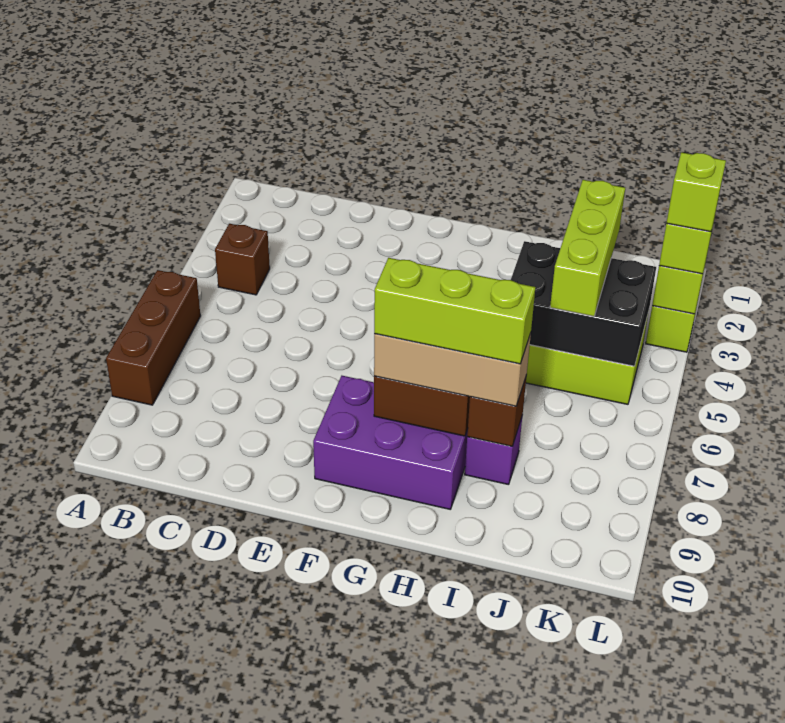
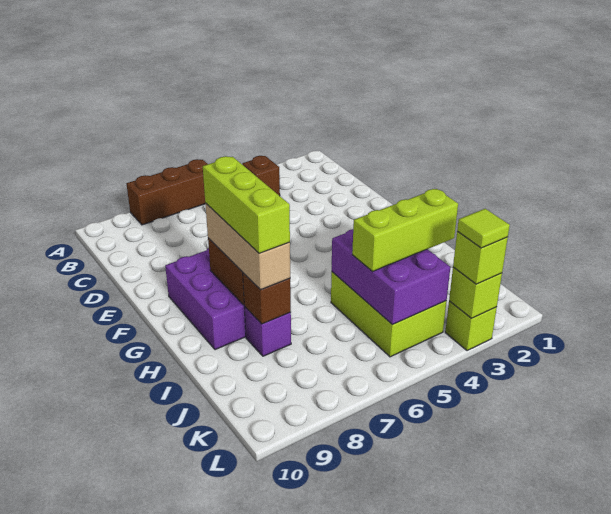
black brick I4:K5 level 2 -> purple brick I4:K5 level 2
lime brick L3 level 4 -> lime tile L3 level 4

